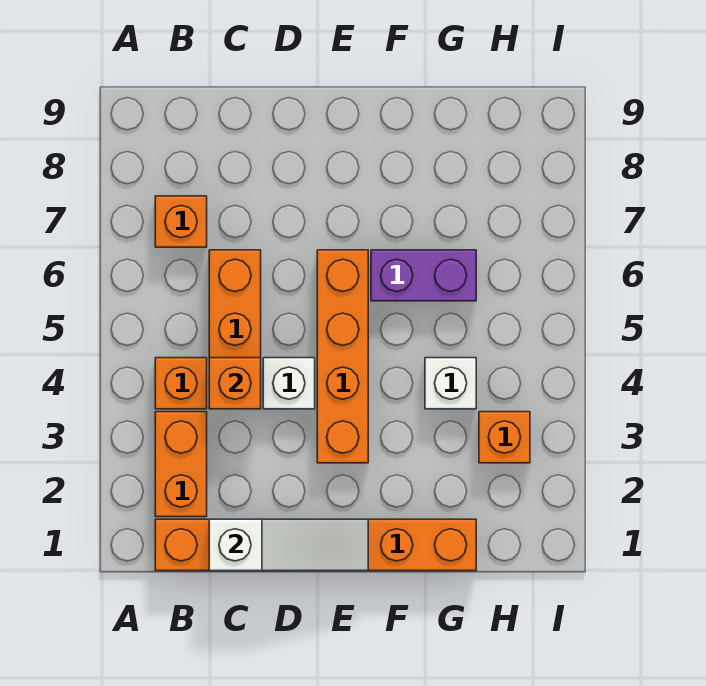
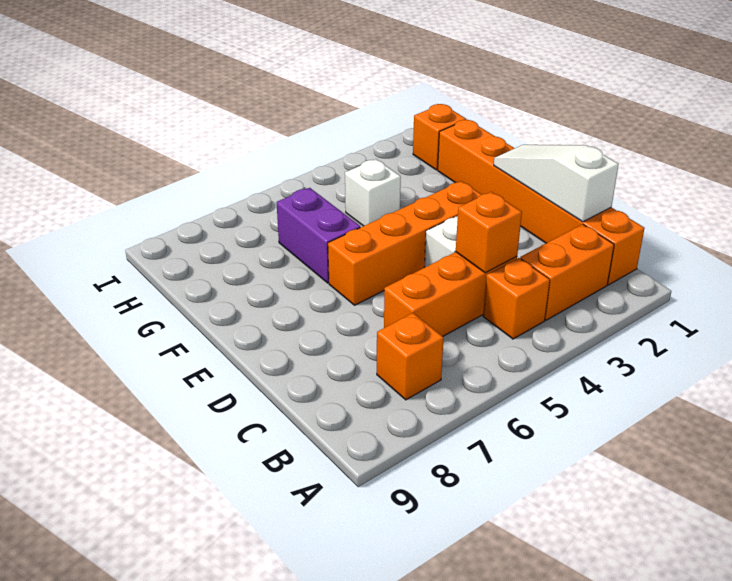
orange brick H3 level 1 -> orange brick H1 level 1

